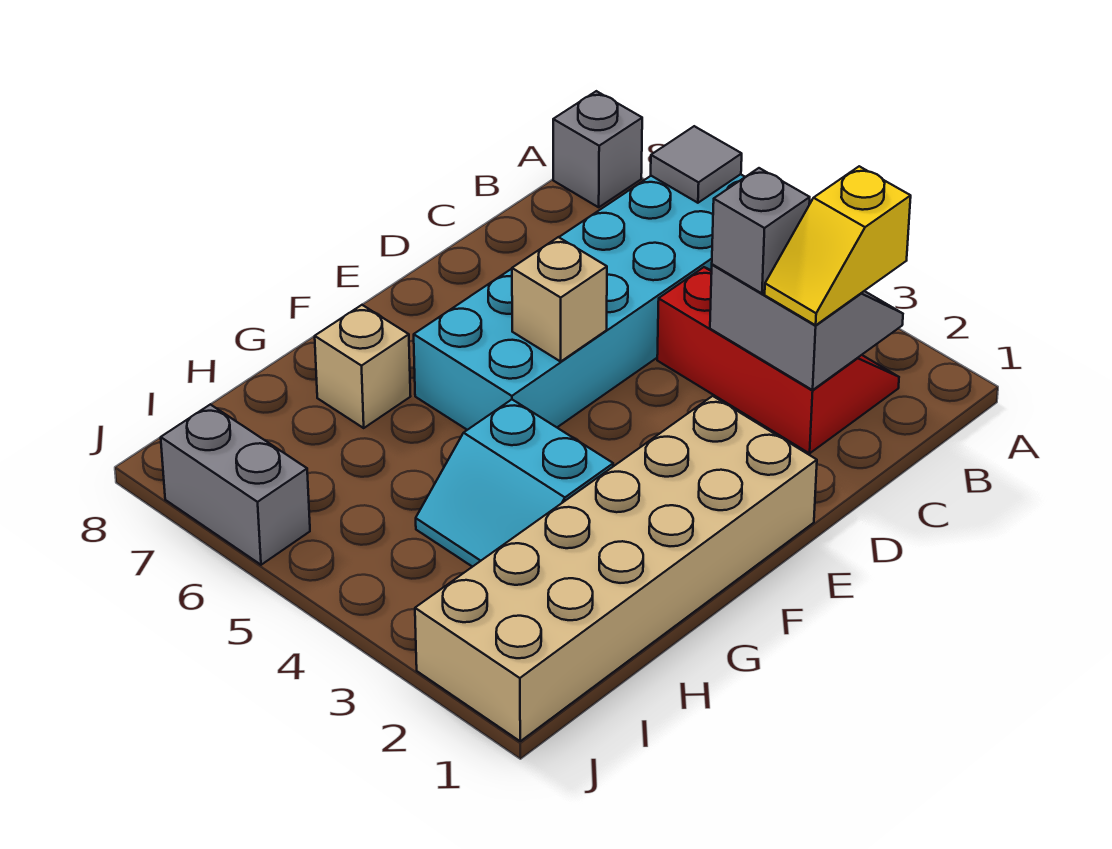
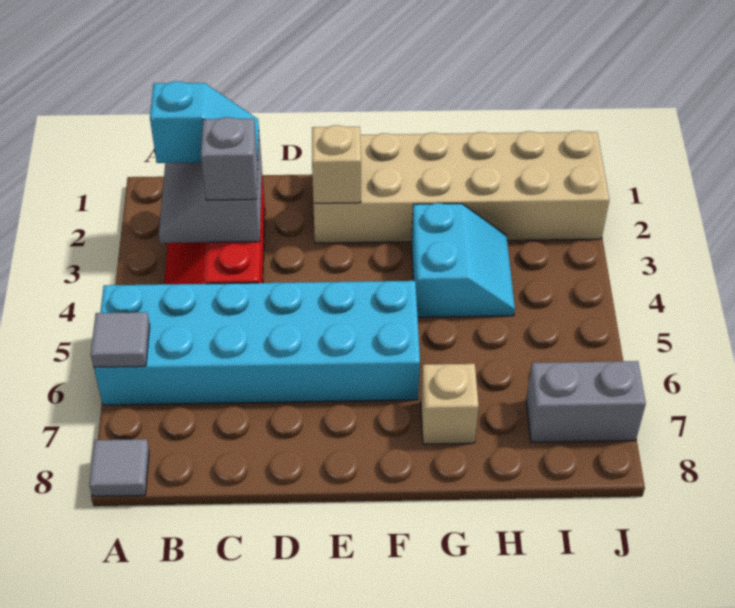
grey brick A8 level 1 -> grey tile A8 level 1
yellow slope B2:C2 level 3 top B -> cyan slope B2:C2 level 3 top B
tan brick E5 level 2 -> tan brick E2 level 2
grey brick J6:J7 level 1 -> grey brick I7:J7 level 1

